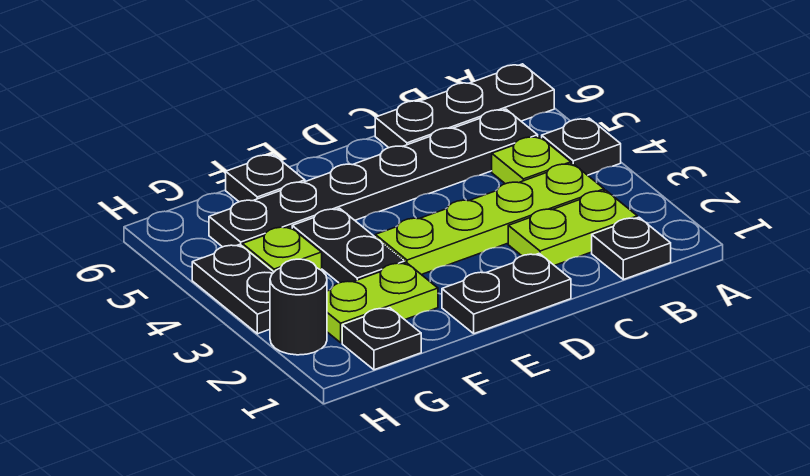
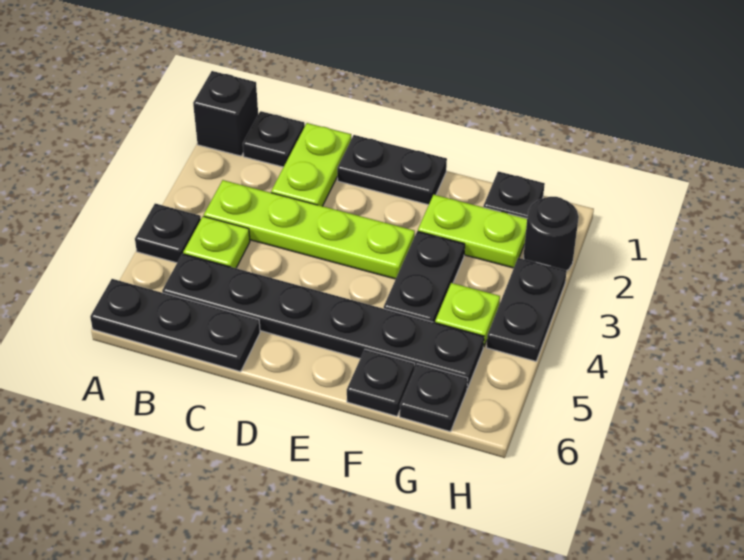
none -> black brick A1 level 1
lime plate B2:C2 level 1 -> lime plate C1:C2 level 1
none -> black plate G6 level 1

